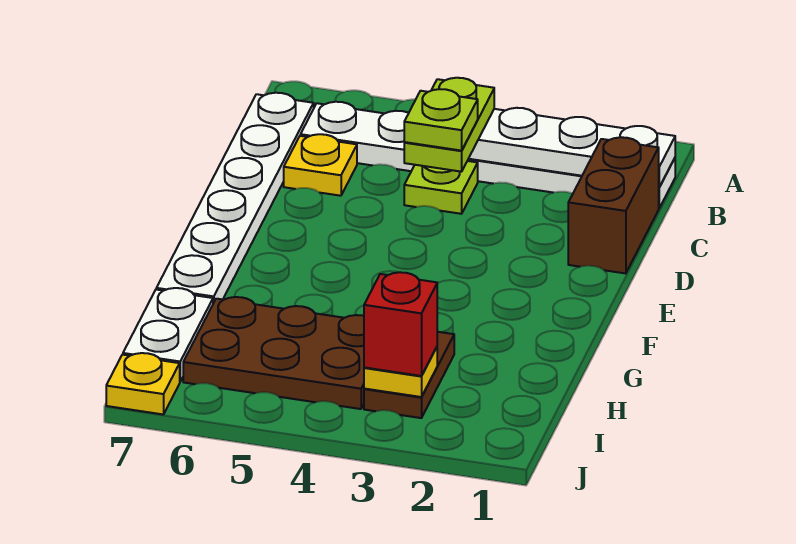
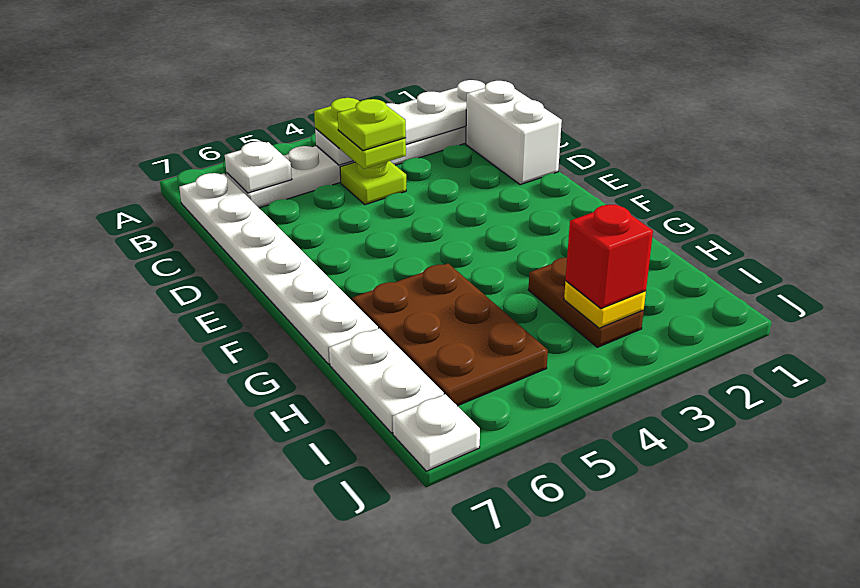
none -> white plate B6 level 2
brown brick C1:D1 level 1 -> white brick C1:D1 level 1
yellow plate C6 level 1 -> none
brown plate H4:I6 level 1 -> brown plate G5:I6 level 1
yellow plate J7 level 1 -> white plate J7 level 1

